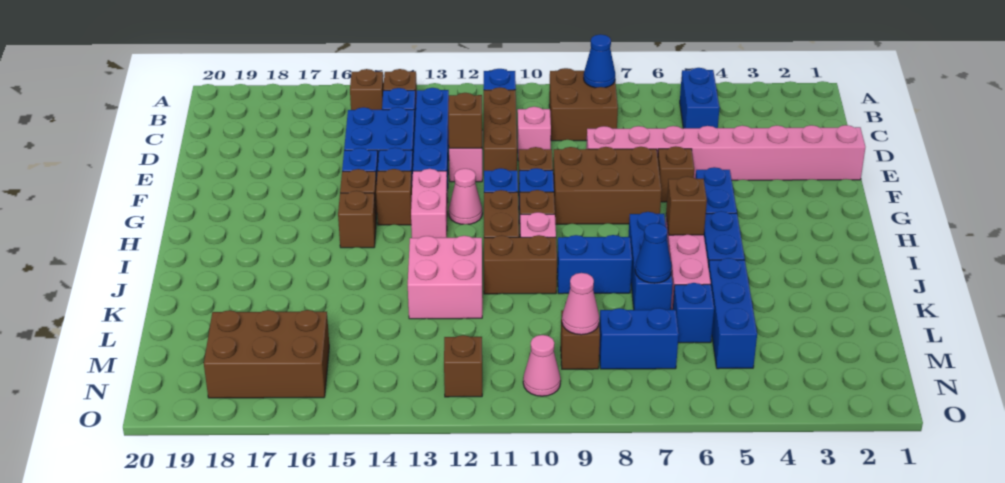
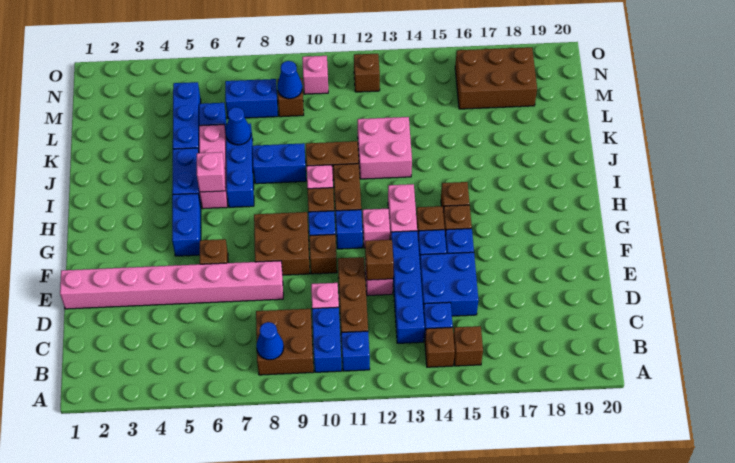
blue brick B5:C5 level 1 -> blue brick B10:C10 level 1
brown brick F7:G9 level 1 -> brown brick F8:G9 level 1
pink cone G12 level 1 -> pink brick G12 level 1
brown brick I6 level 2 -> pink brick I6 level 2
pink cone M9 level 2 -> blue cone M9 level 2
pink cone N10 level 1 -> pink brick N10 level 1

